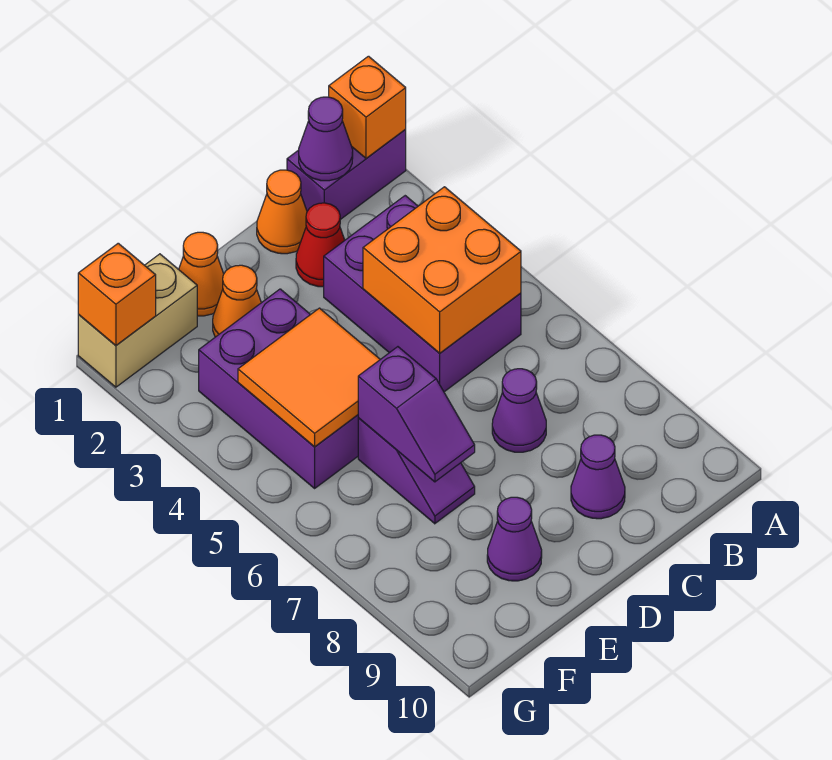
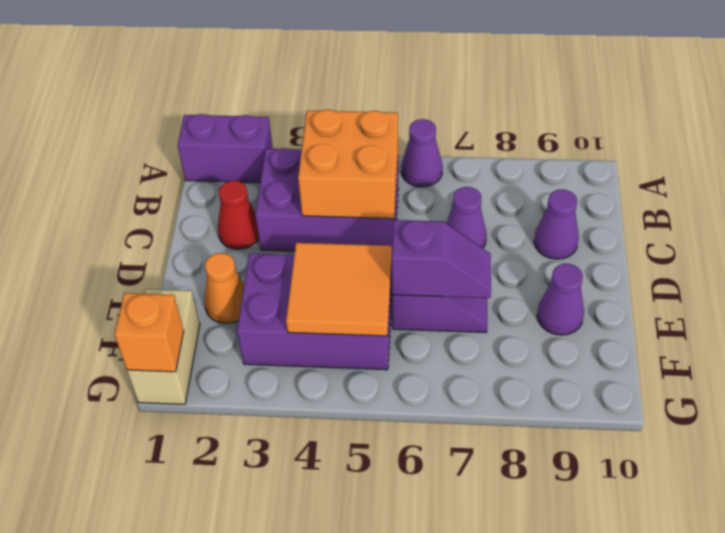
purple brick A1:B1 level 1 -> purple brick A1:A2 level 1
orange brick A1 level 2 -> none
purple cone B1 level 2 -> purple cone A6 level 1
orange cone C1 level 1 -> none
orange cone E1 level 1 -> none

